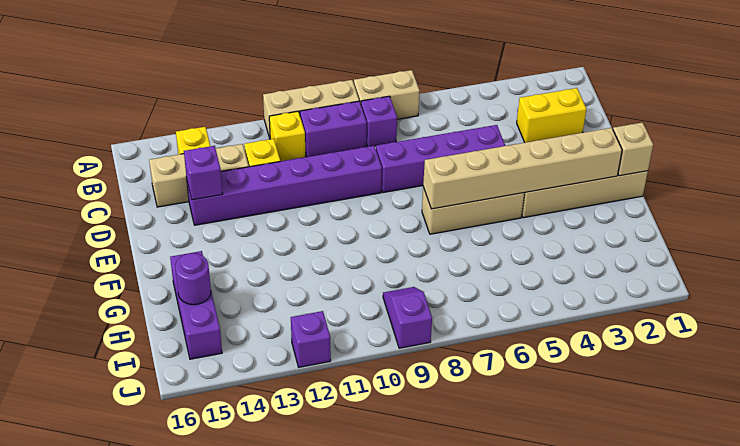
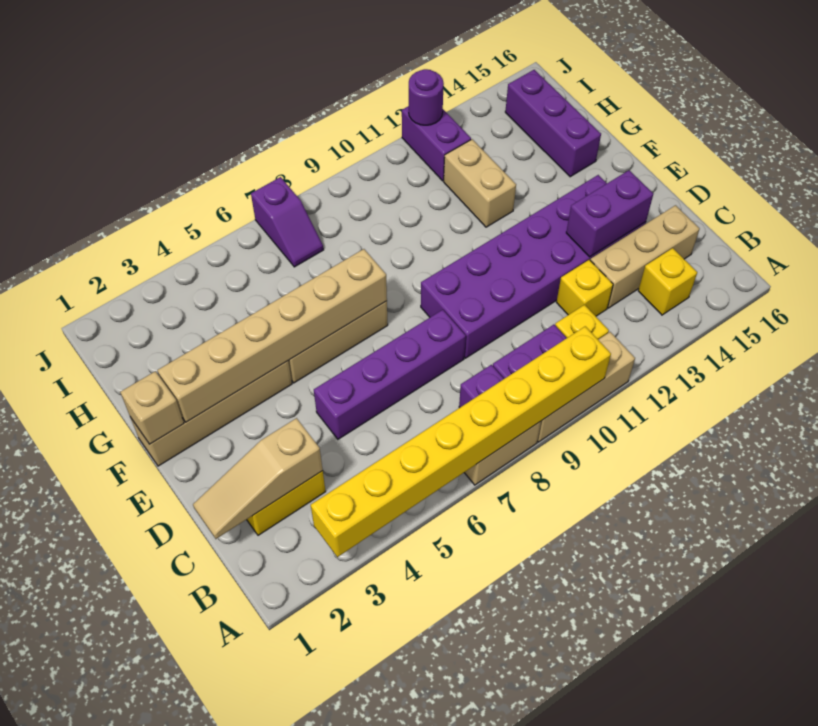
none -> yellow brick A3:A10 level 2
none -> tan slope C1:C3 level 2 top 3
purple brick D9:D14 level 1 -> purple brick D9:E14 level 1
purple brick D14 level 2 -> purple brick D13:D14 level 2
none -> tan brick G12:H12 level 1
purple round brick H15 level 2 -> purple round brick J12 level 2
purple slope I9:J9 level 1 top J -> purple slope I7:J7 level 1 top J
purple brick J12 level 1 -> purple brick I12:J12 level 1

